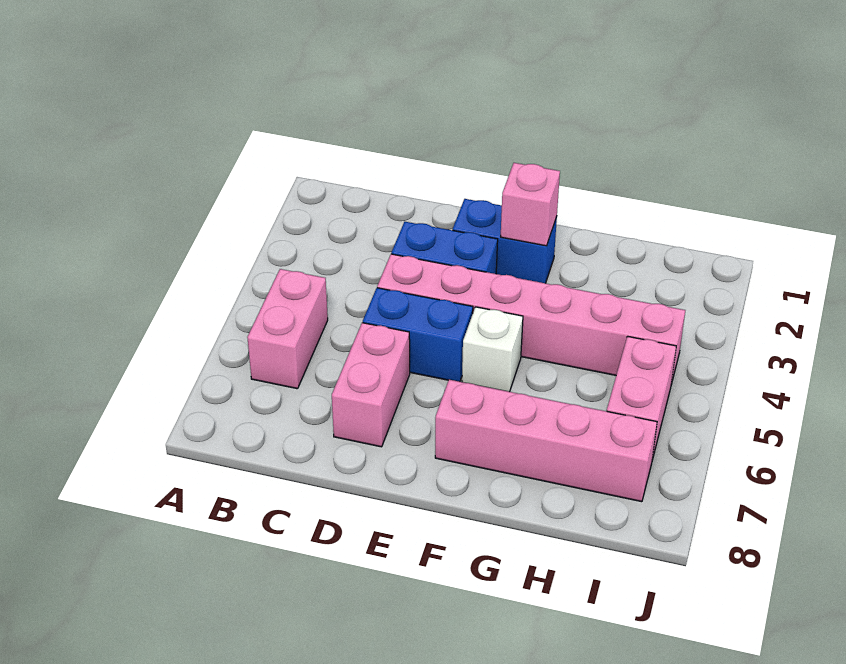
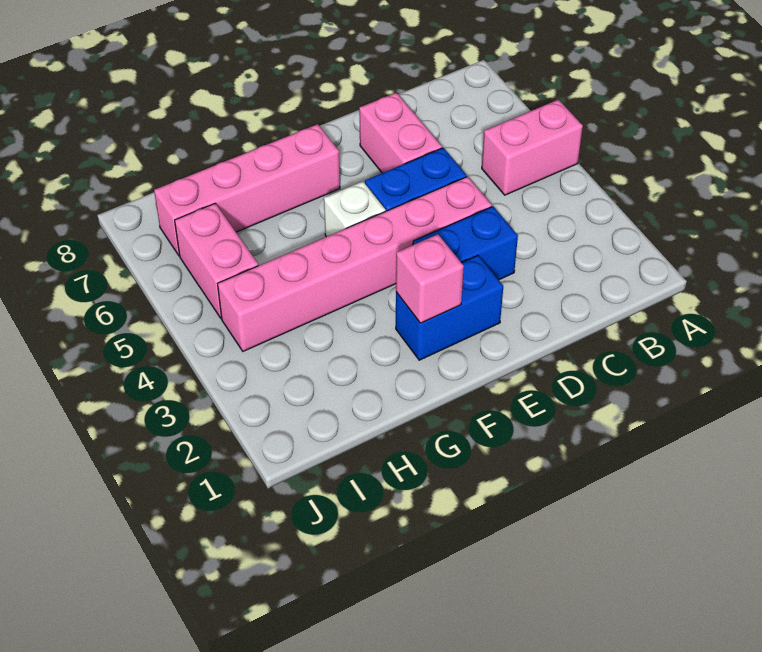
pink brick B5:B6 level 1 -> pink brick A5:B5 level 1

